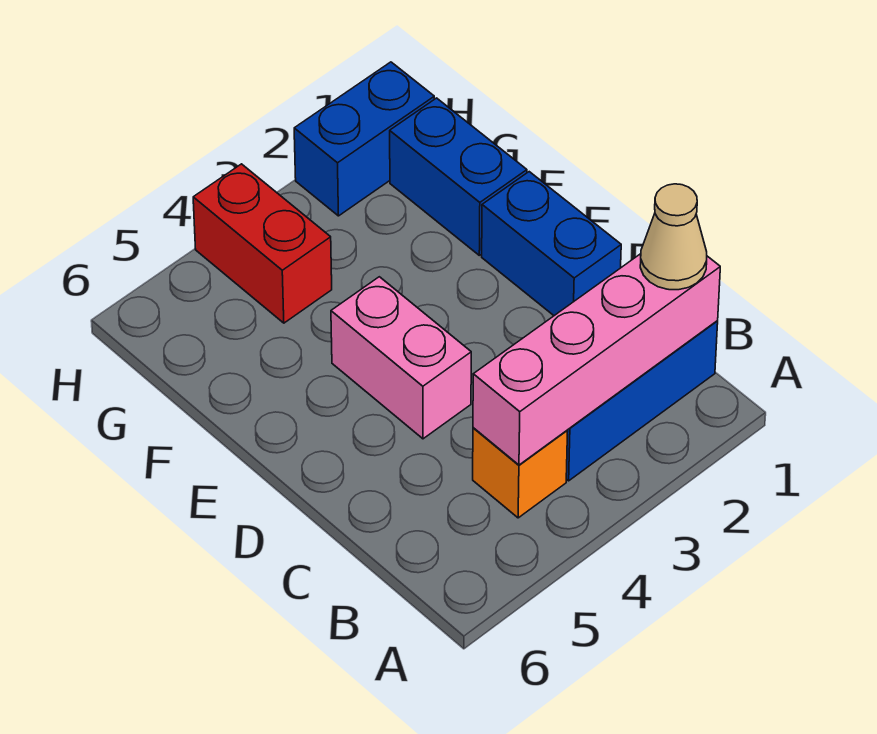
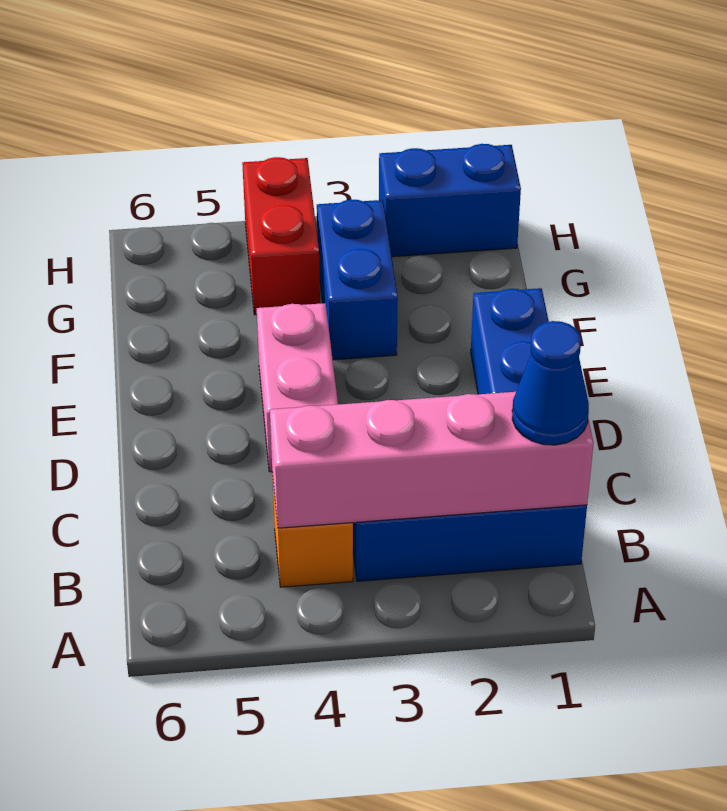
tan cone B1 level 3 -> blue cone B1 level 3
blue brick F1:G1 level 1 -> blue brick F3:G3 level 1

